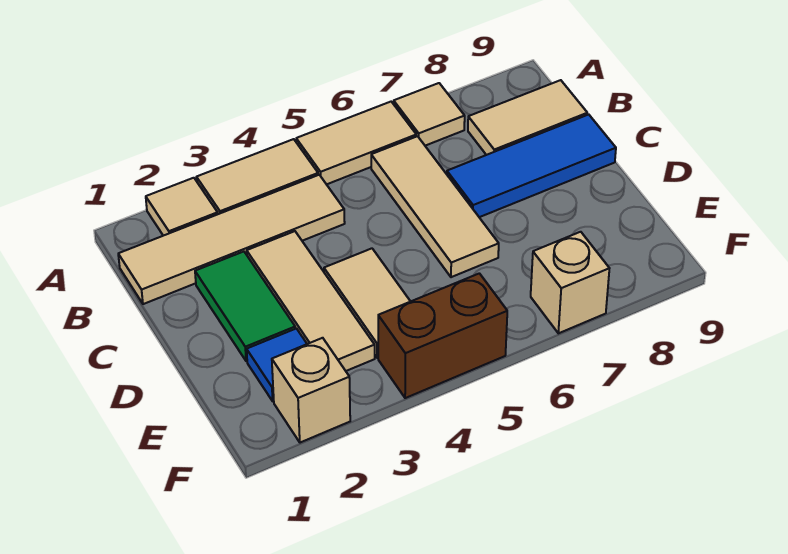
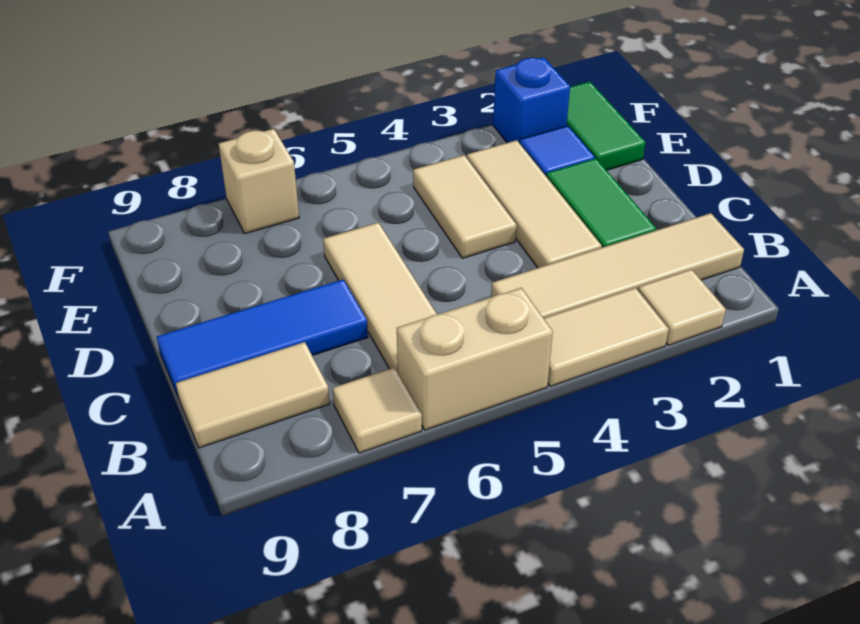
tan tile A5:A6 level 1 -> tan brick A5:A6 level 1
none -> green tile E1:F1 level 1
tan brick F2 level 1 -> blue brick F2 level 1
brown brick F4:F5 level 1 -> none

